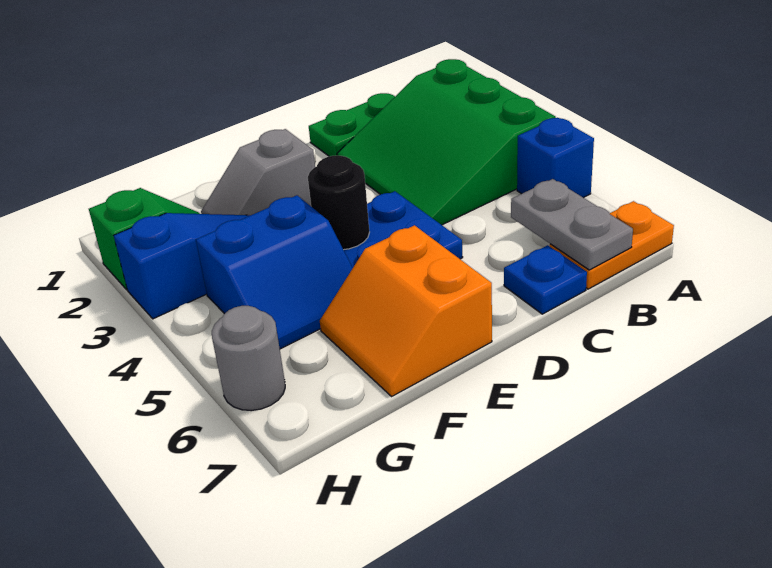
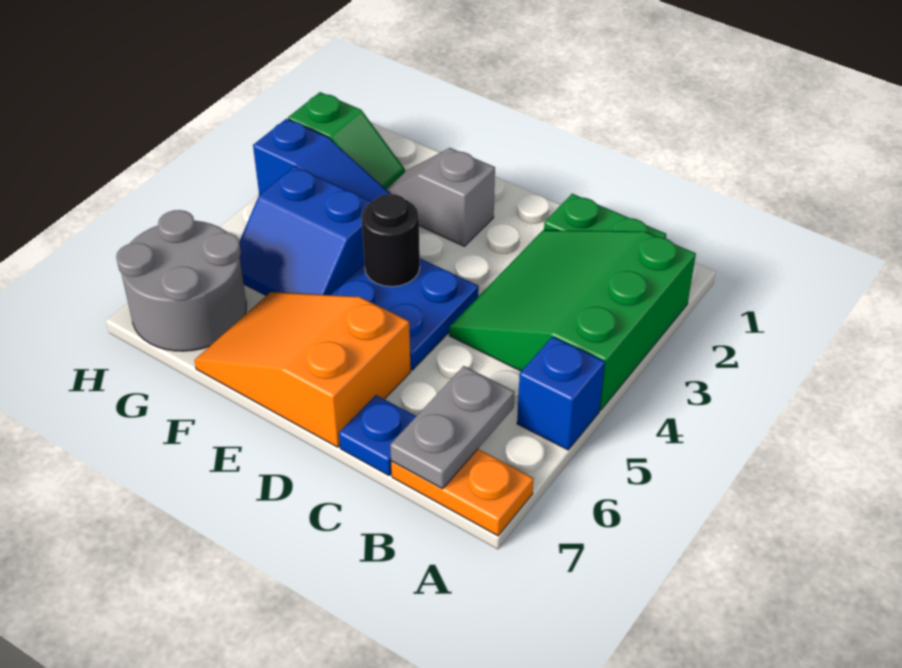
orange slope E6:F7 level 1 top E -> orange slope D6:F7 level 1 top D
grey round brick H6 level 1 -> grey round brick G6:H7 level 1

